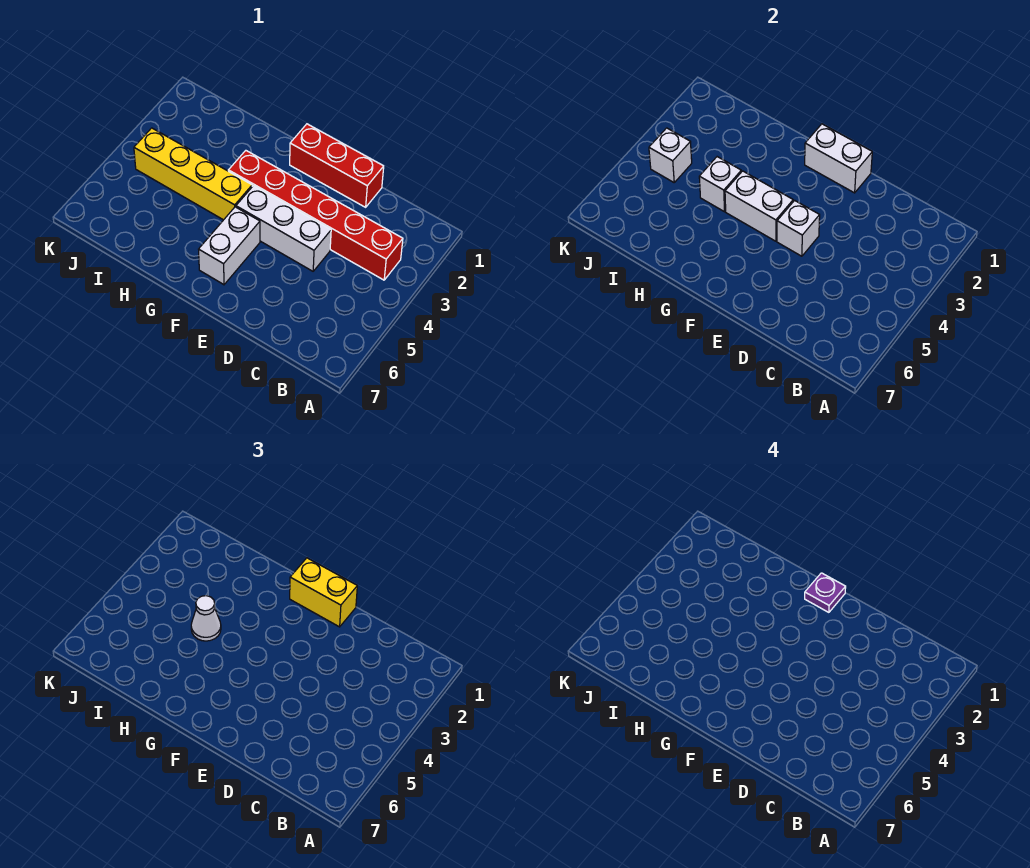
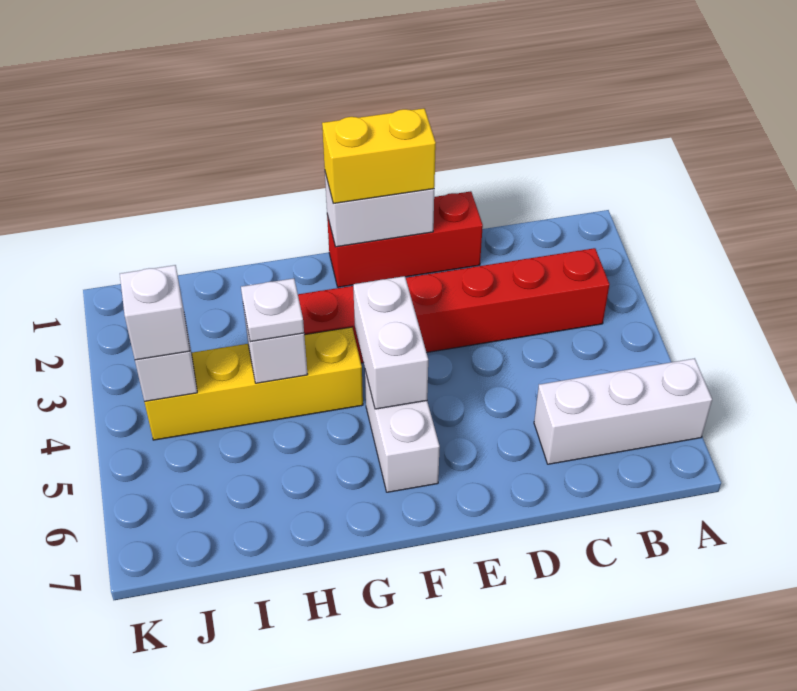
white brick D4:F4 level 1 -> white brick A6:C6 level 1
white brick E4 level 2 -> white brick J4 level 3
purple plate F1 level 4 -> none
white brick F4:G4 level 2 -> white brick F4:F5 level 2
white cone H4 level 3 -> white plate H4 level 3

